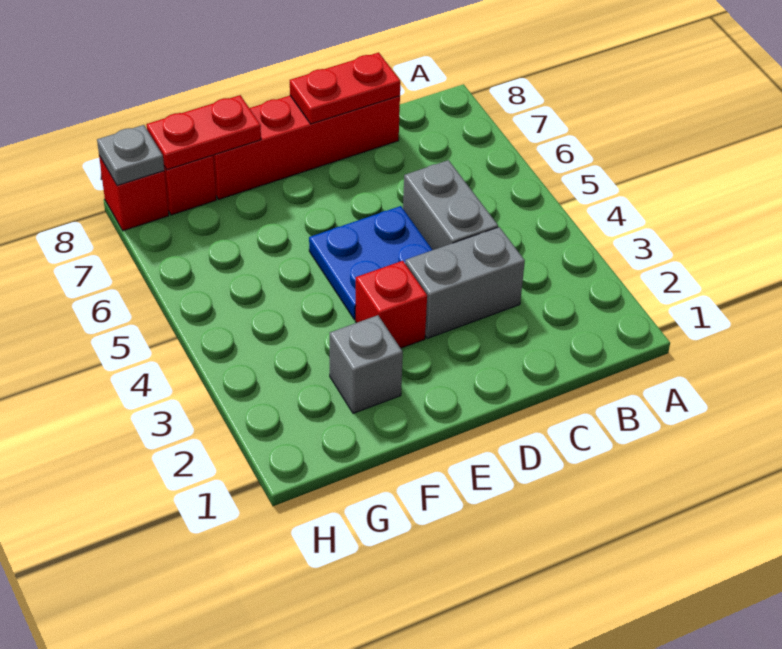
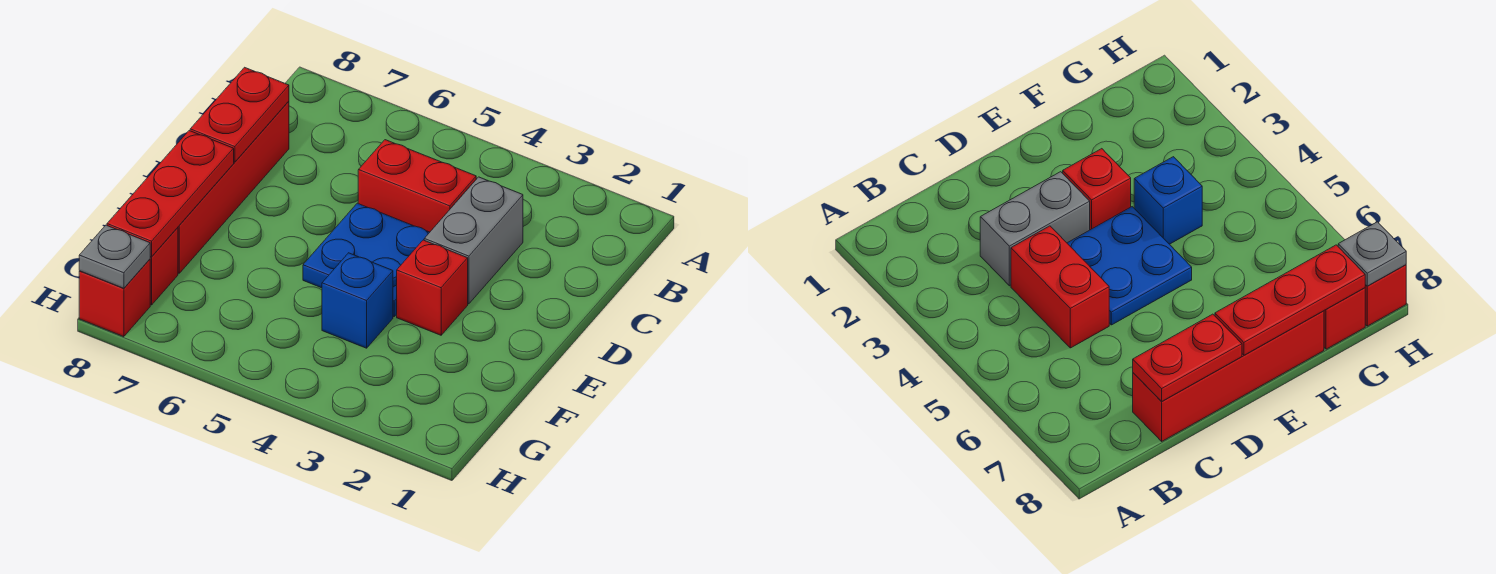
grey brick C4:C5 level 1 -> red brick C4:C5 level 1
grey brick F2 level 1 -> none
none -> blue brick F4 level 1
red plate F8:G8 level 2 -> red plate E8:G8 level 2

